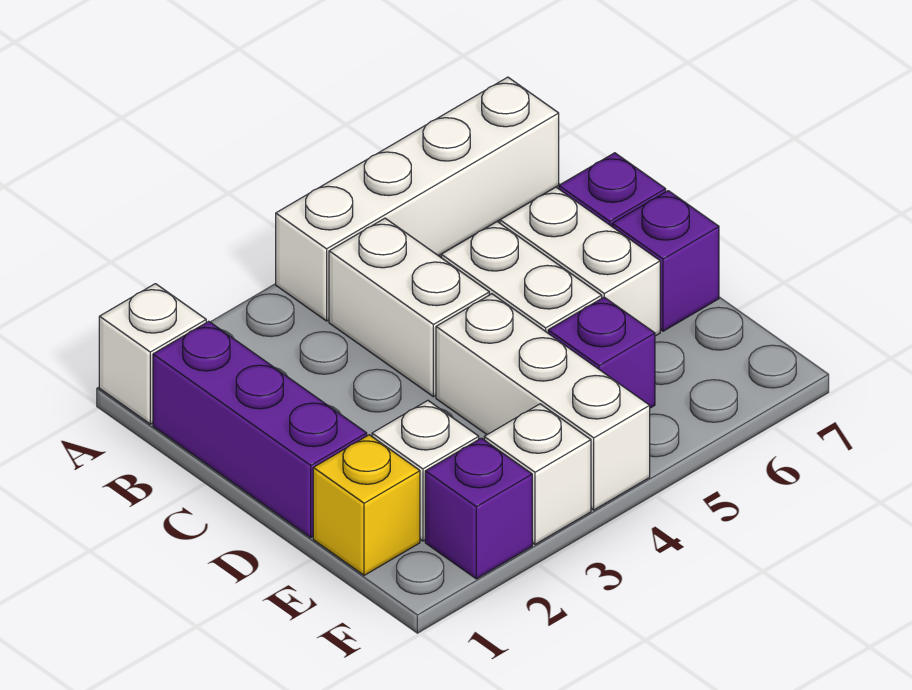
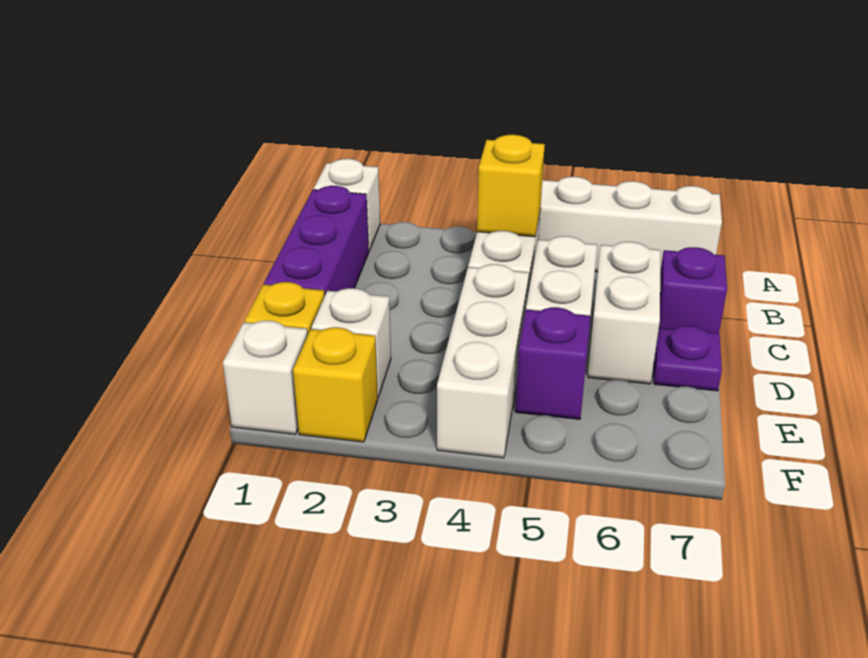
none -> yellow brick B4 level 2
purple brick D7 level 1 -> purple plate D7 level 1
purple brick F2 level 1 -> yellow brick F2 level 1
white brick F3 level 1 -> white brick F1 level 1

